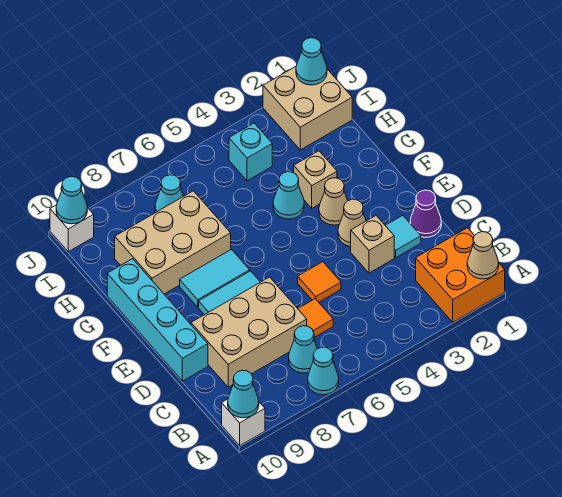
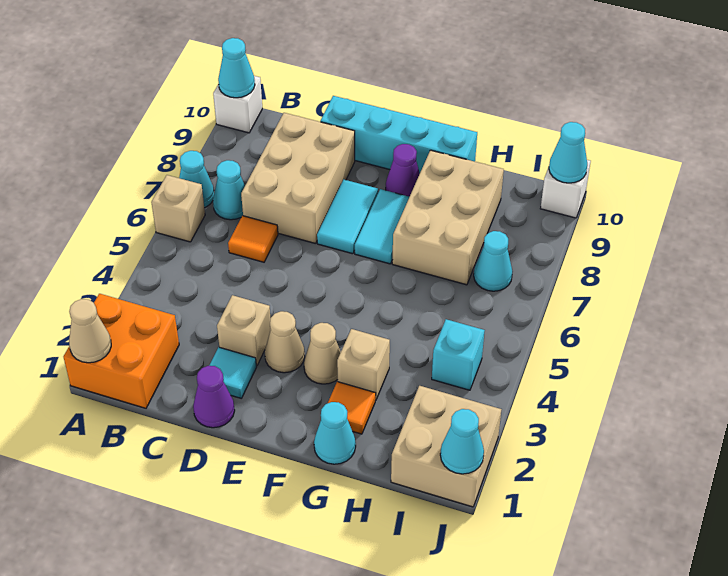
none -> tan brick A6 level 1
orange tile D5 level 1 -> orange tile G2 level 1
none -> purple cone F9 level 1
cyan cone G4 level 1 -> cyan cone G1 level 1

